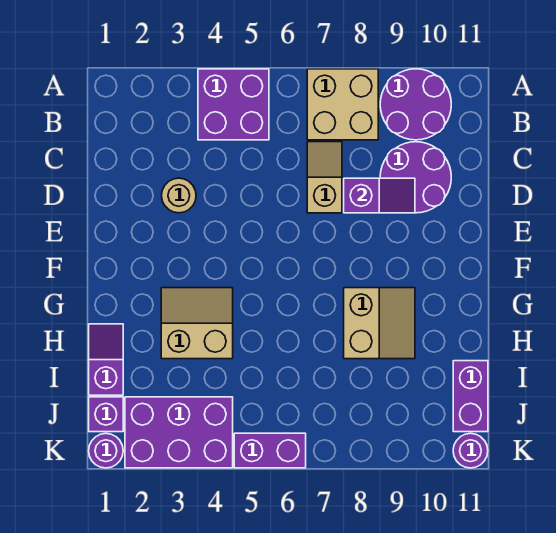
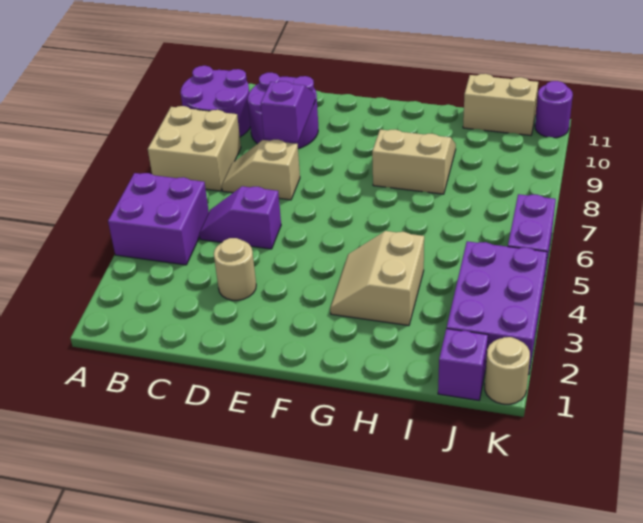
purple slope H1:I1 level 1 top I -> purple slope C5:D5 level 1 top D
purple brick I11:J11 level 1 -> tan brick I11:J11 level 1
purple round brick K1 level 1 -> tan round brick K1 level 1

